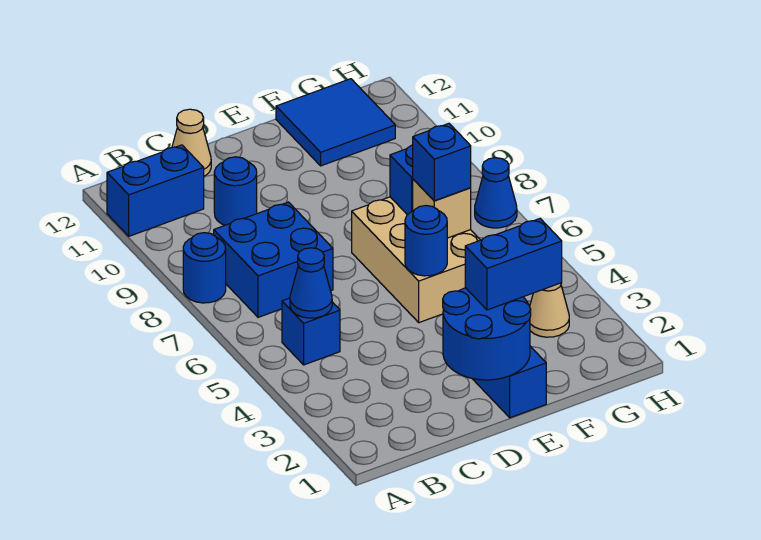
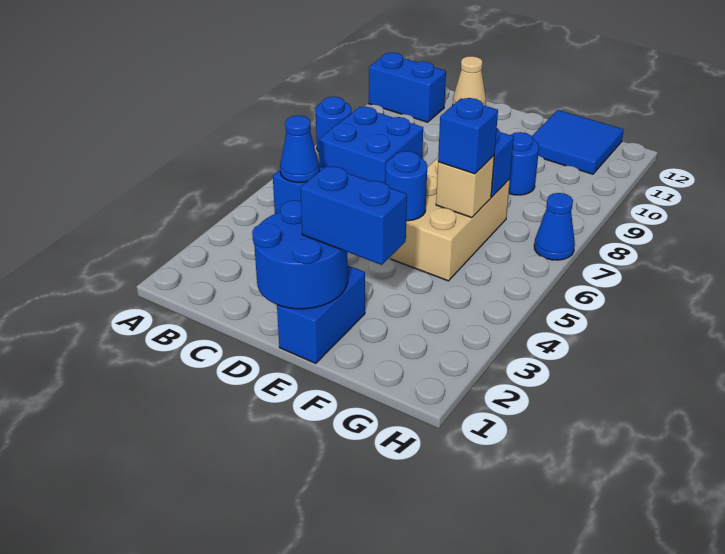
blue round brick C10 level 1 -> blue round brick F9 level 1
tan cone G3 level 1 -> none

